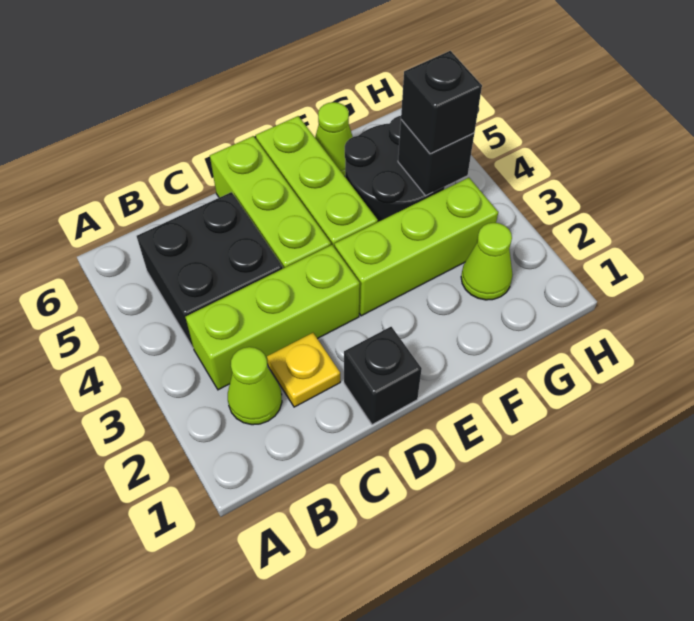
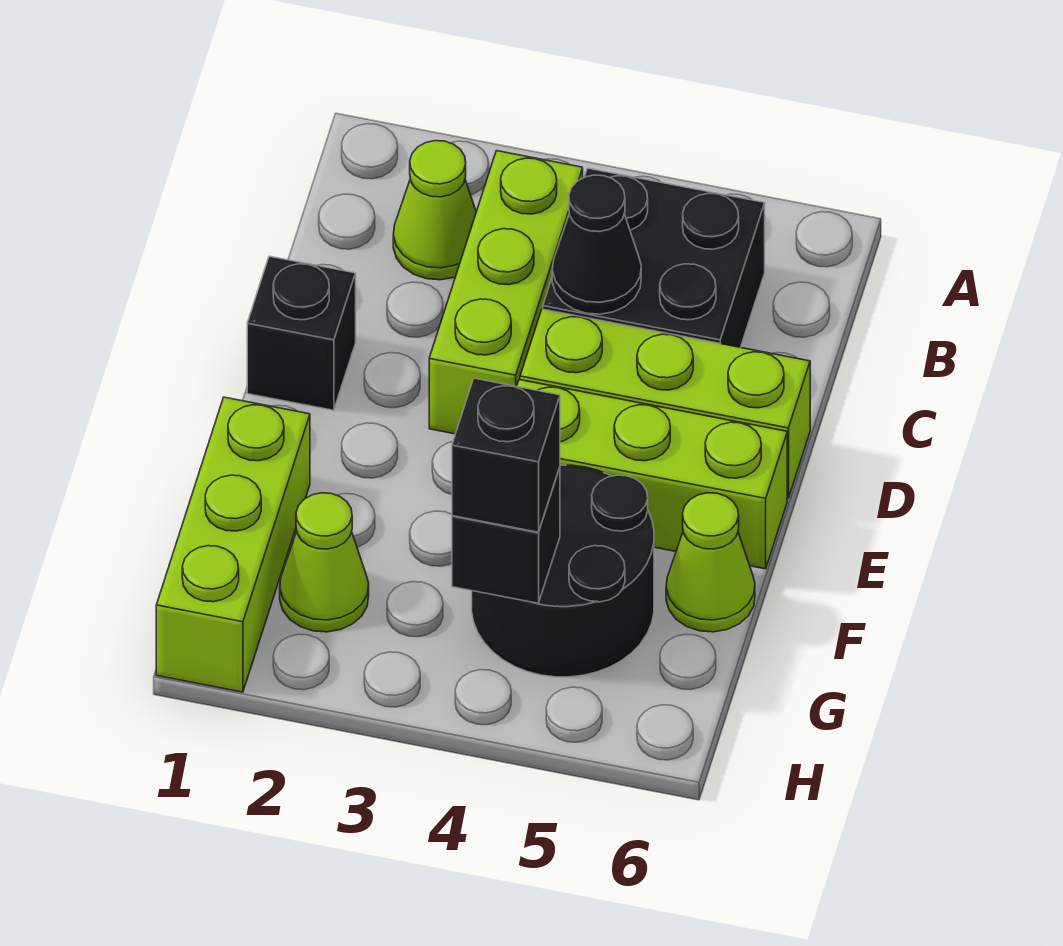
yellow plate C2 level 1 -> none
none -> black cone C4 level 2
lime brick E3:G3 level 1 -> lime brick F1:H1 level 1

